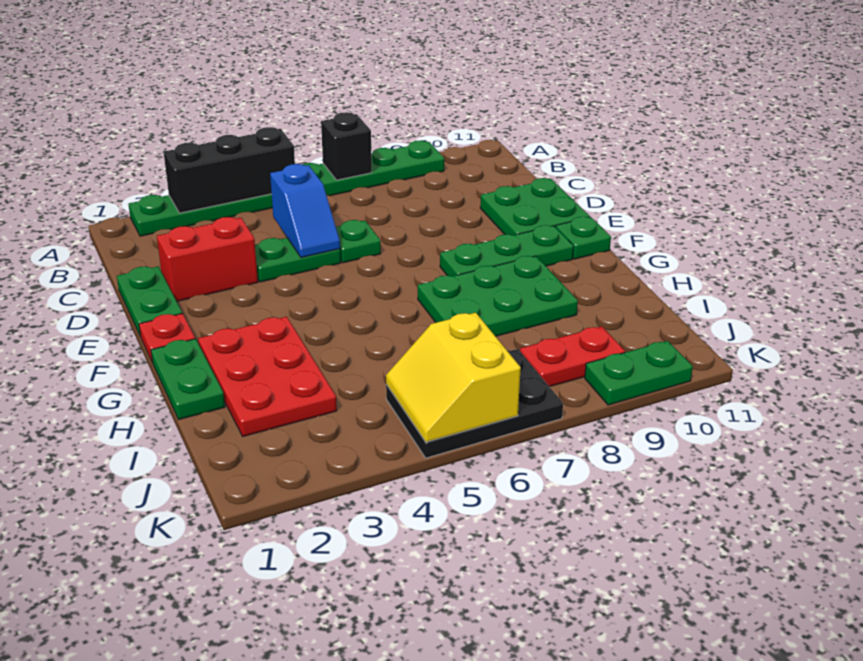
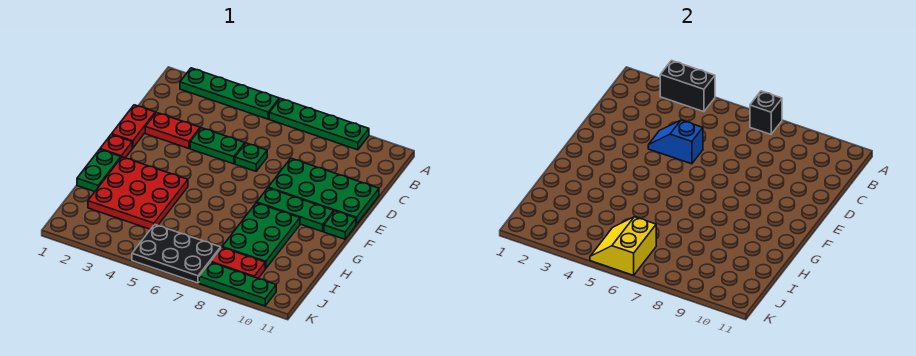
black brick A3:A5 level 2 -> black brick A3:A4 level 2
blue slope C5:D5 level 2 top C -> blue slope D4:D5 level 2 top 5
green plate D1:E1 level 1 -> red plate D1:E1 level 1
red brick D2:D3 level 1 -> red plate D2:D3 level 1
green plate D10:E11 level 1 -> green plate D8:E11 level 1
red plate G2:I3 level 1 -> red plate G2:I4 level 1
green plate G7:H9 level 1 -> green plate G8:I9 level 1
green plate K9:K10 level 1 -> green plate K8:K10 level 1

